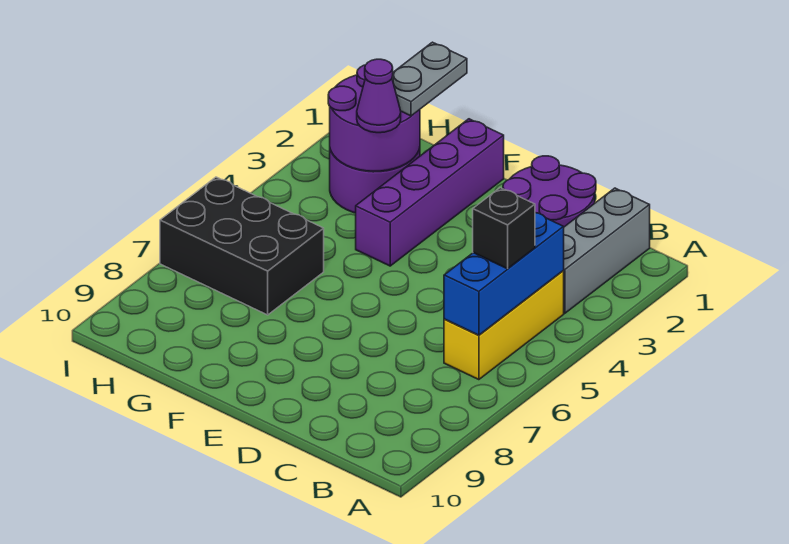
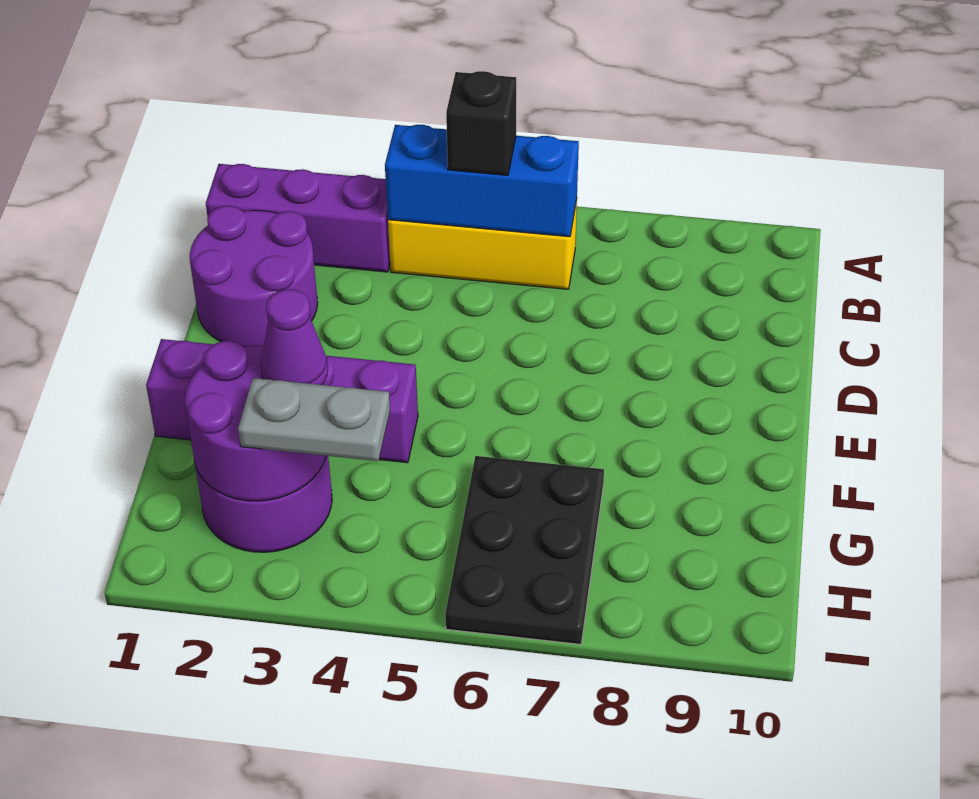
grey brick B1:B3 level 1 -> purple brick B1:B3 level 1
grey plate G1:G2 level 3 -> grey plate H3:H4 level 3
black brick G6:I7 level 1 -> black plate G6:I7 level 1

